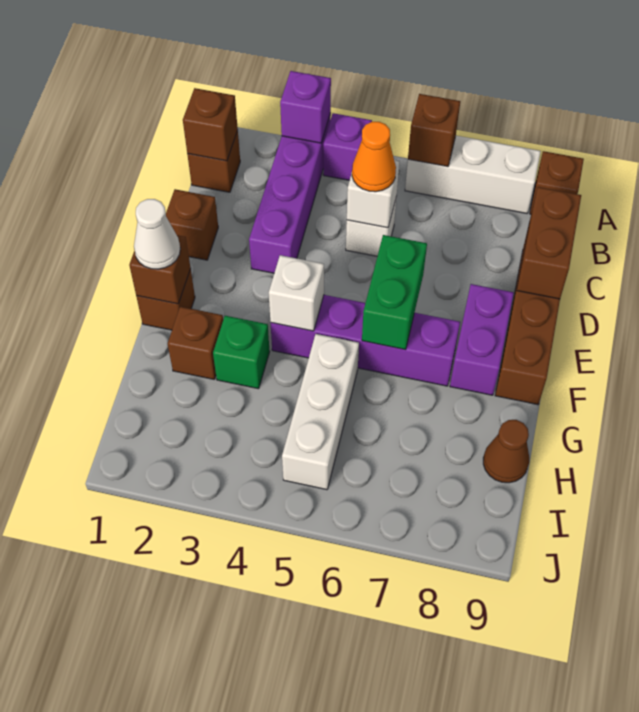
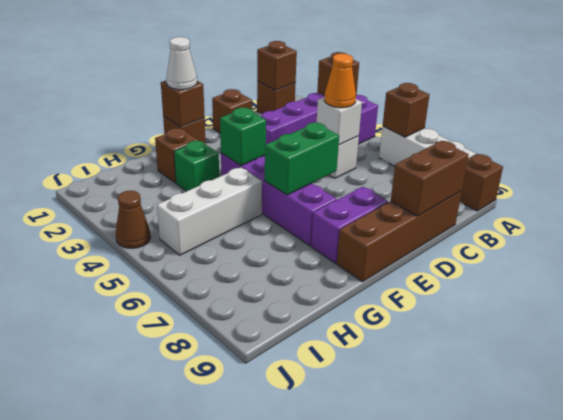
purple brick A3 level 2 -> brown brick A3 level 2
white brick F4 level 2 -> green brick F4 level 2
brown cone H9 level 1 -> brown cone J4 level 1

